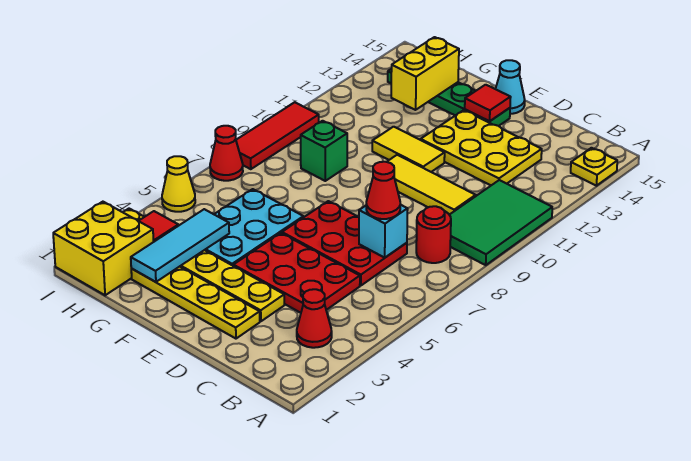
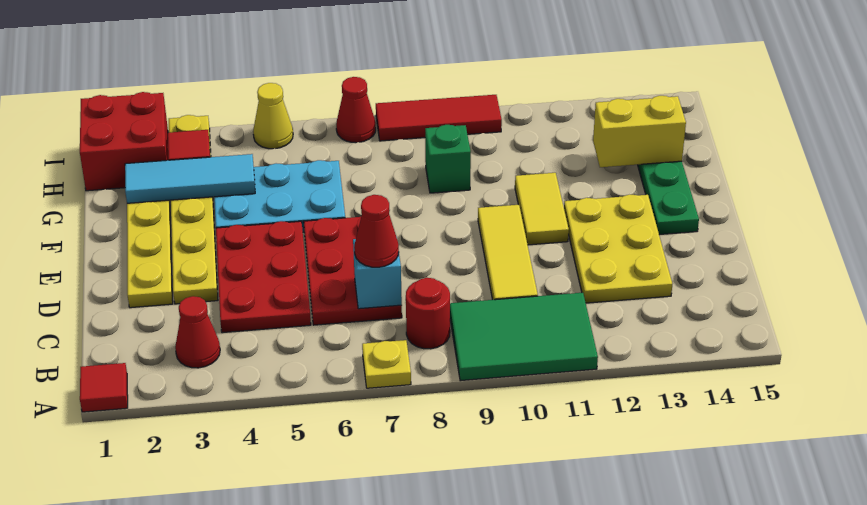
yellow plate A14 level 1 -> yellow plate A7 level 1
red tile E14 level 2 -> red tile A1 level 1
cyan cone E15 level 1 -> none
yellow brick H1:I2 level 1 -> red brick H1:I2 level 1

